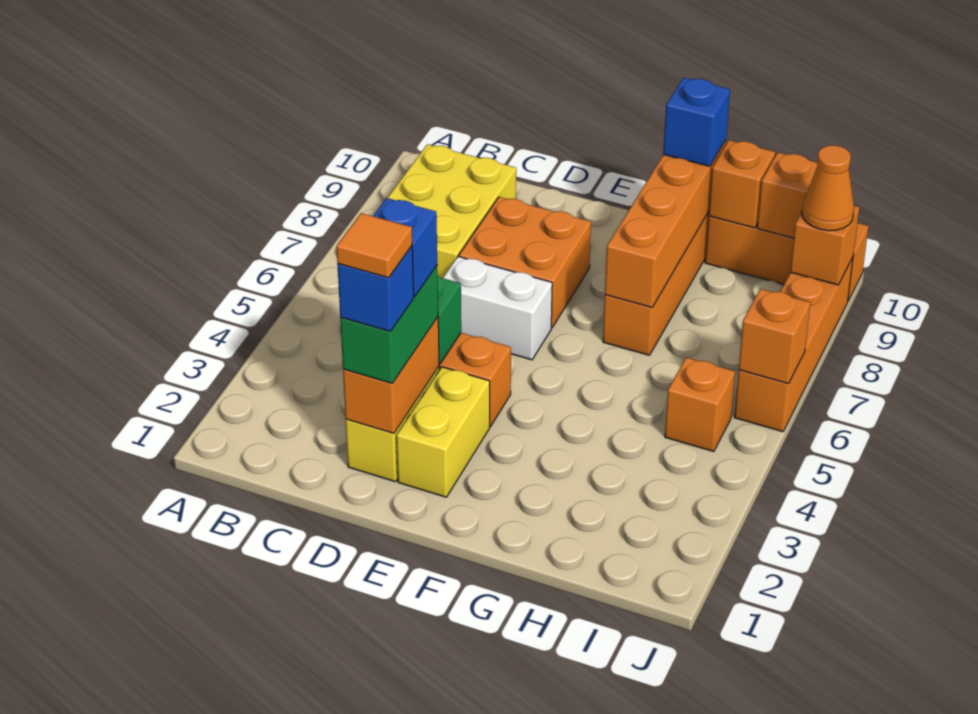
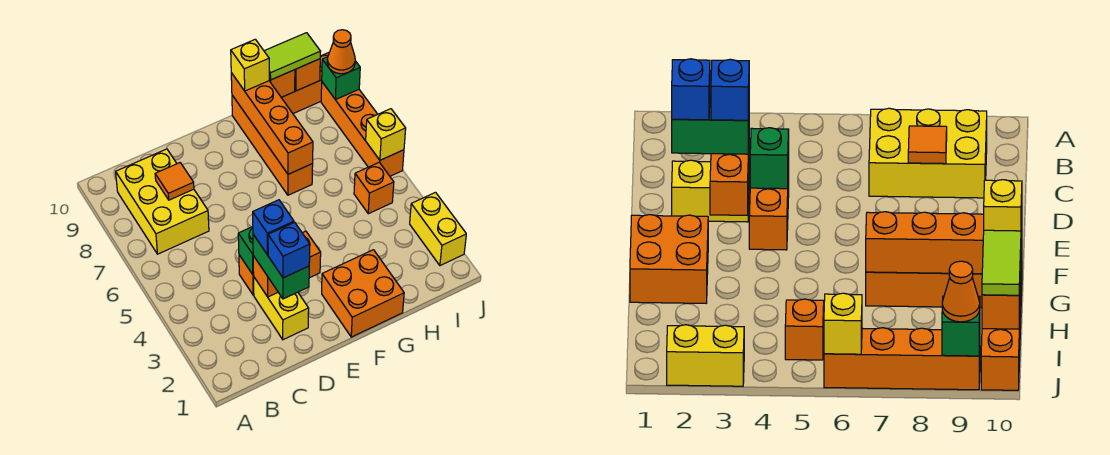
orange brick D2:D3 level 2 -> orange brick D3:E3 level 2
orange tile D2 level 5 -> orange tile C8 level 2
white brick D6:E6 level 1 -> none
orange brick D7:E8 level 1 -> orange brick F1:G2 level 1
yellow brick E2:E3 level 1 -> yellow brick J2:J3 level 1
blue brick G10 level 3 -> yellow brick G10 level 3
none -> lime tile H10:I10 level 3
orange brick J6 level 2 -> yellow brick J6 level 2
orange brick J9 level 2 -> green brick J9 level 2

